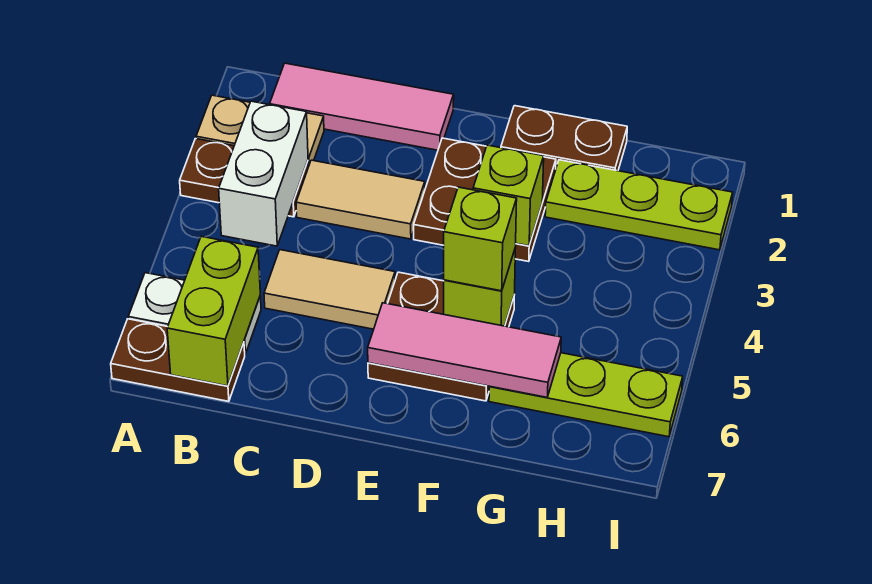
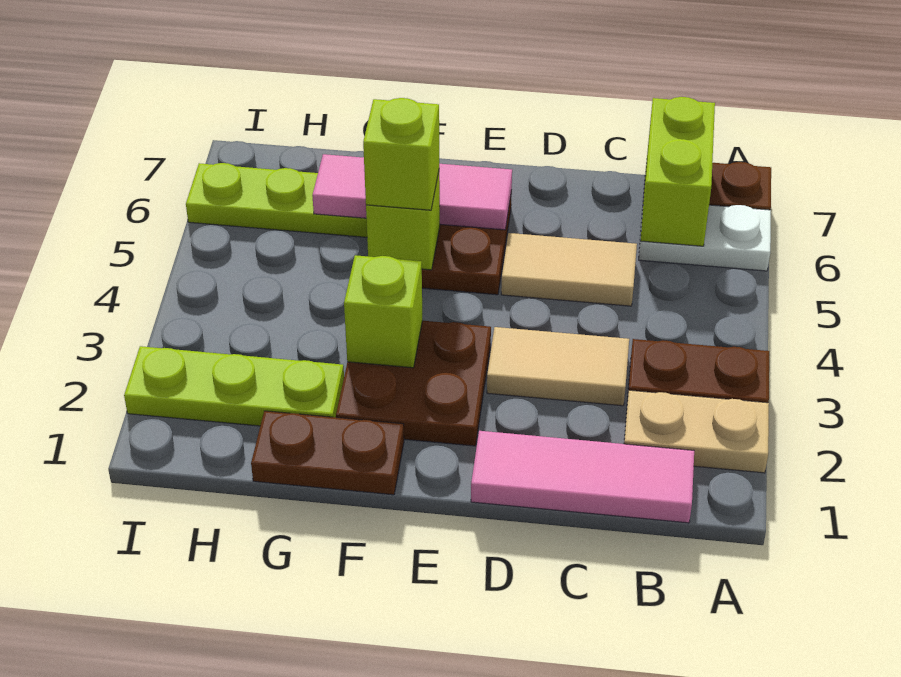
white brick B3:B4 level 2 -> none

